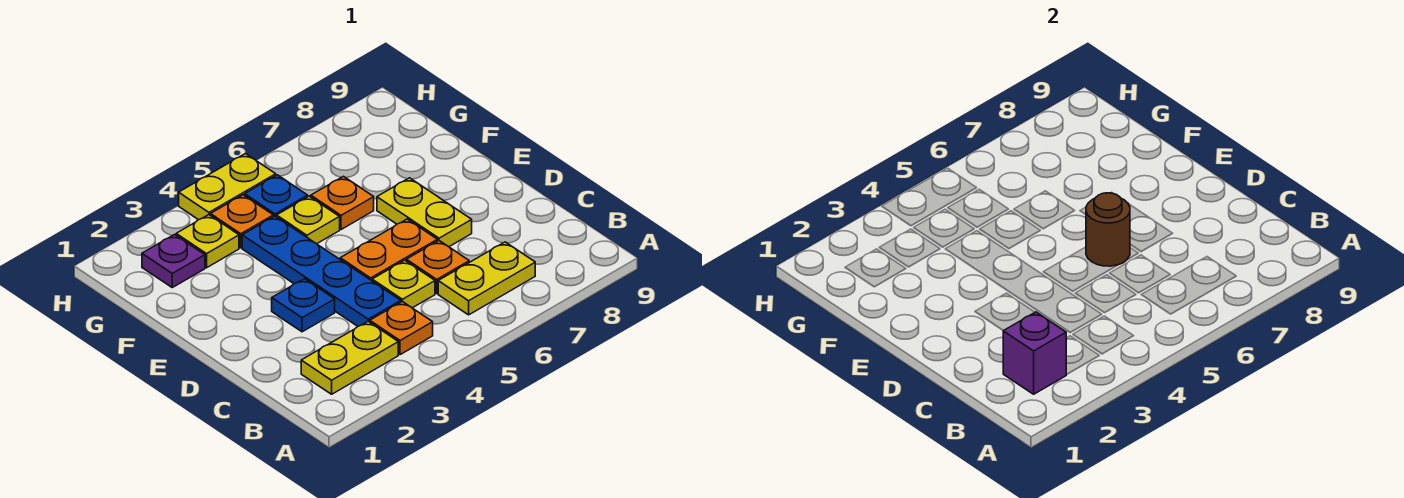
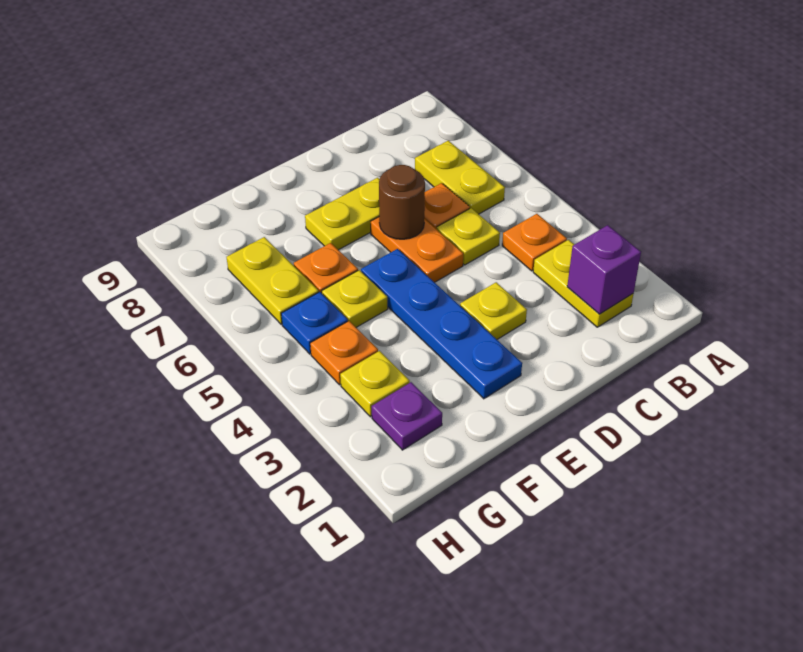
blue plate C4:F4 level 1 -> blue plate E2:E5 level 1
blue plate D3 level 1 -> yellow plate D3 level 1
yellow plate H4:H5 level 1 -> yellow plate G6:G7 level 1

